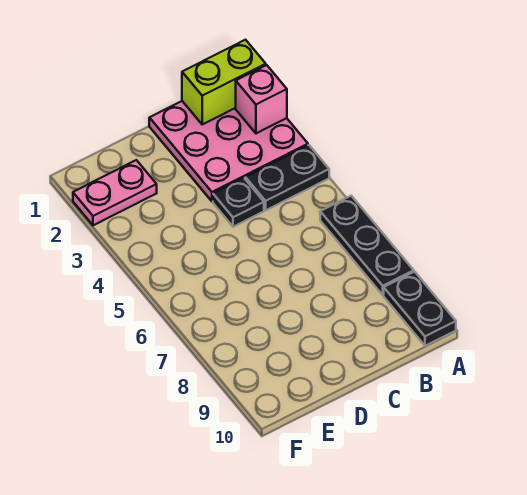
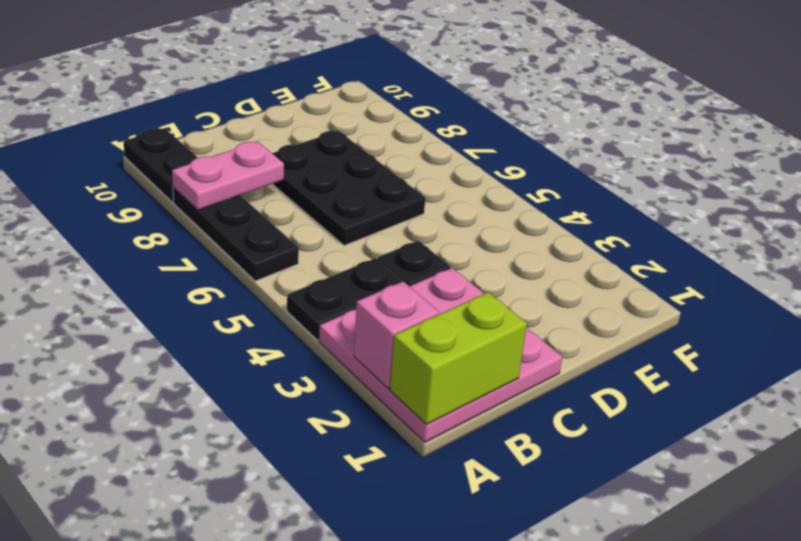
none -> black plate C6:D8 level 1
pink plate E2:F2 level 1 -> pink plate A8:B8 level 2

